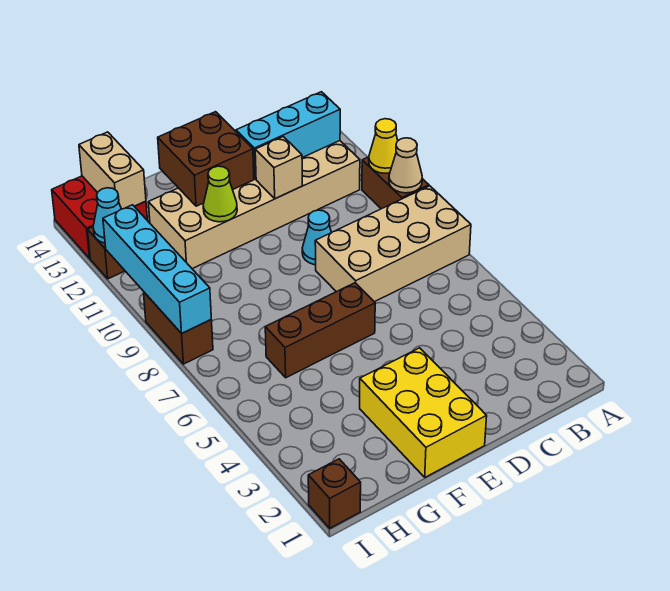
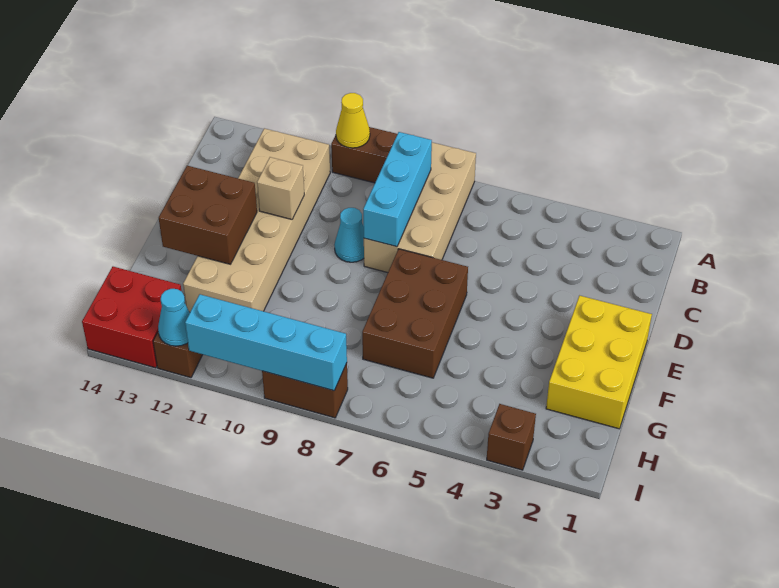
tan cone A9 level 2 -> none
cyan brick B12:D12 level 2 -> cyan brick B8:D8 level 2
yellow brick E1:F3 level 1 -> yellow brick E1:G2 level 1
brown brick E6:G6 level 1 -> brown brick E6:G7 level 1
lime cone F11 level 2 -> none
tan brick H13:H14 level 2 -> none
brown brick I1 level 1 -> brown brick I3 level 1

